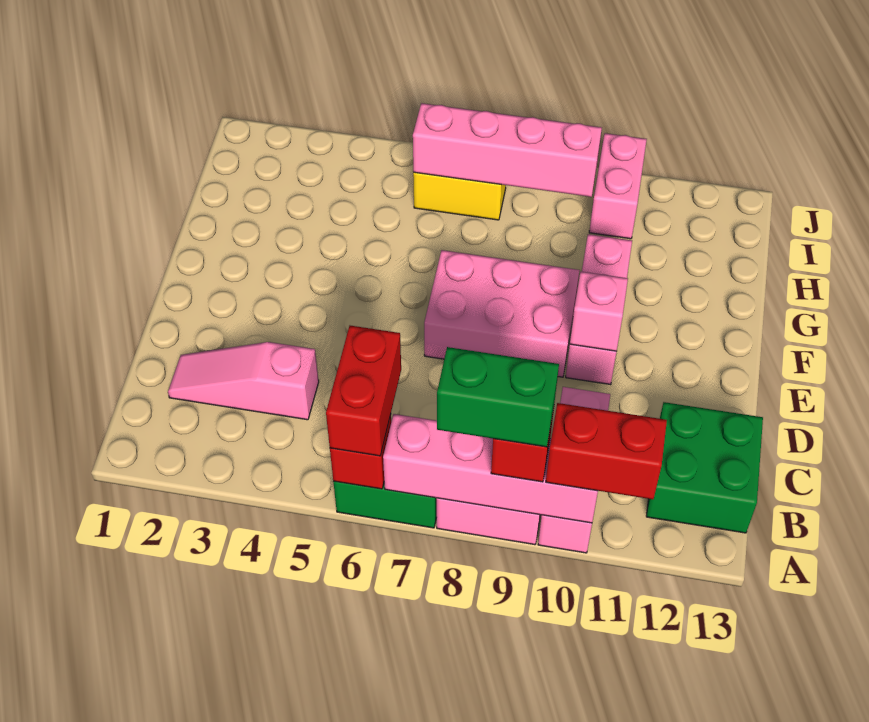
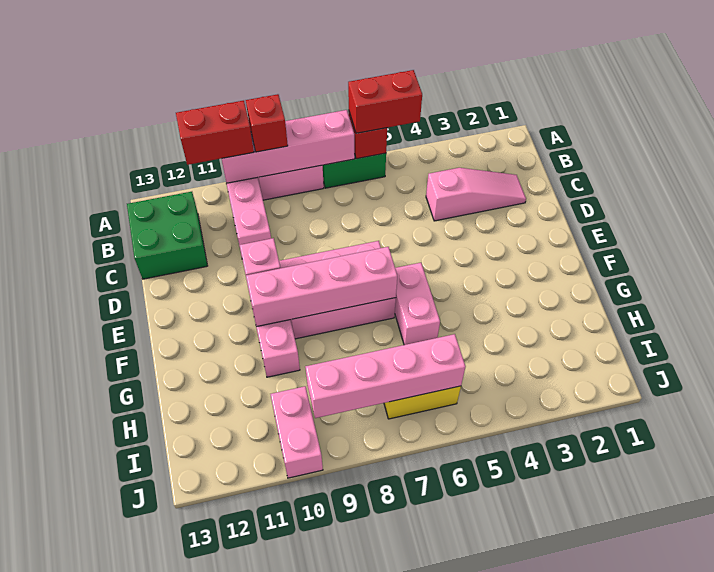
red brick A6:B6 level 3 -> red brick A5:A6 level 3
green brick A8:A9 level 4 -> none
none -> pink brick F6:G6 level 1
none -> pink brick F7:F10 level 2

